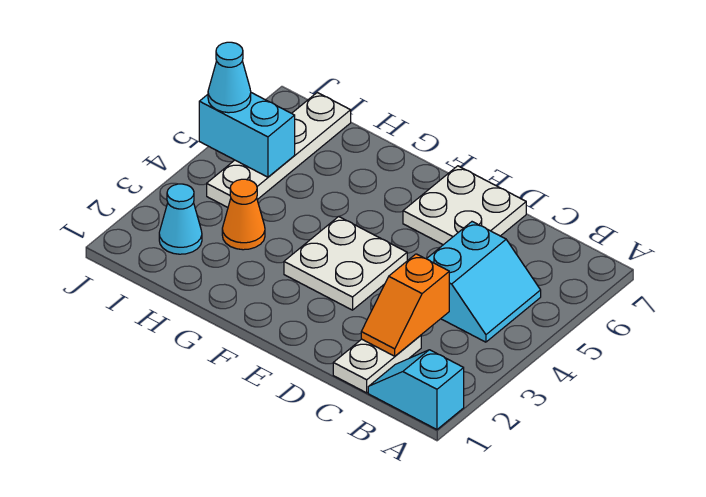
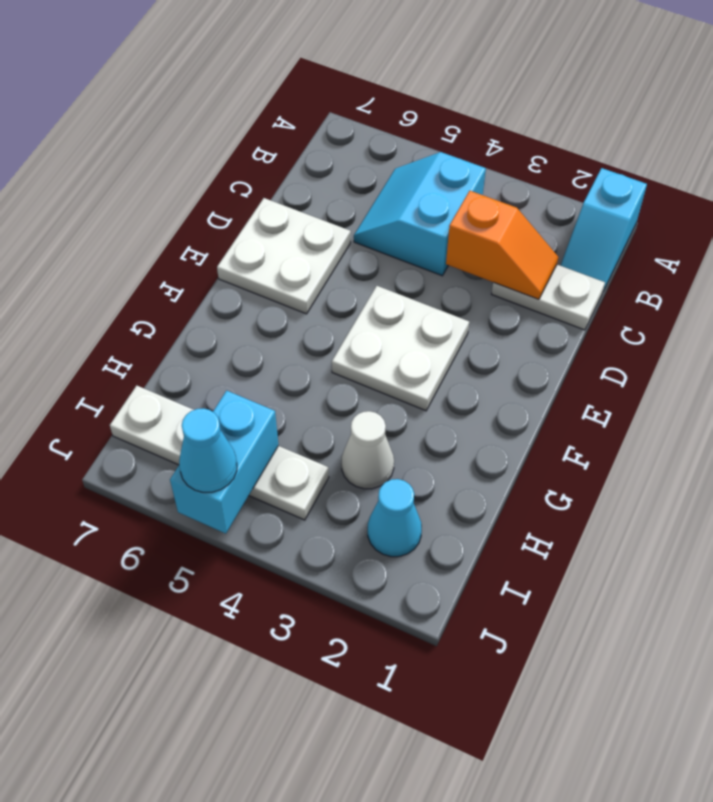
cyan slope B4:C5 level 1 top C -> cyan slope B4:C5 level 1 top 4
orange cone H3 level 1 -> white cone H3 level 1

